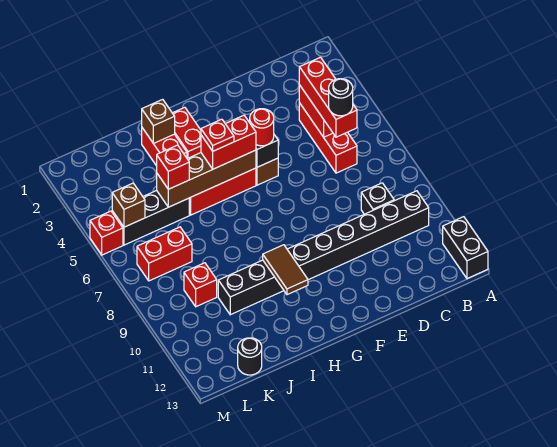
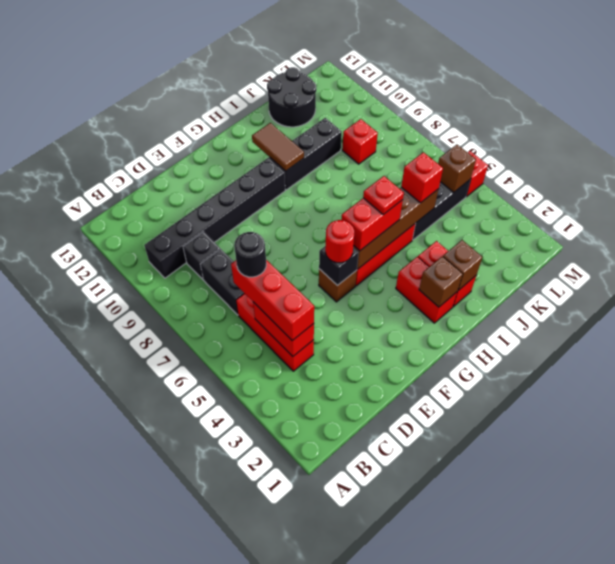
black brick A12:A13 level 1 -> black brick C7:C8 level 1
none -> brown brick H2 level 2
red brick K7:L7 level 1 -> none
black round brick K13 level 1 -> black round brick J12:K13 level 1

